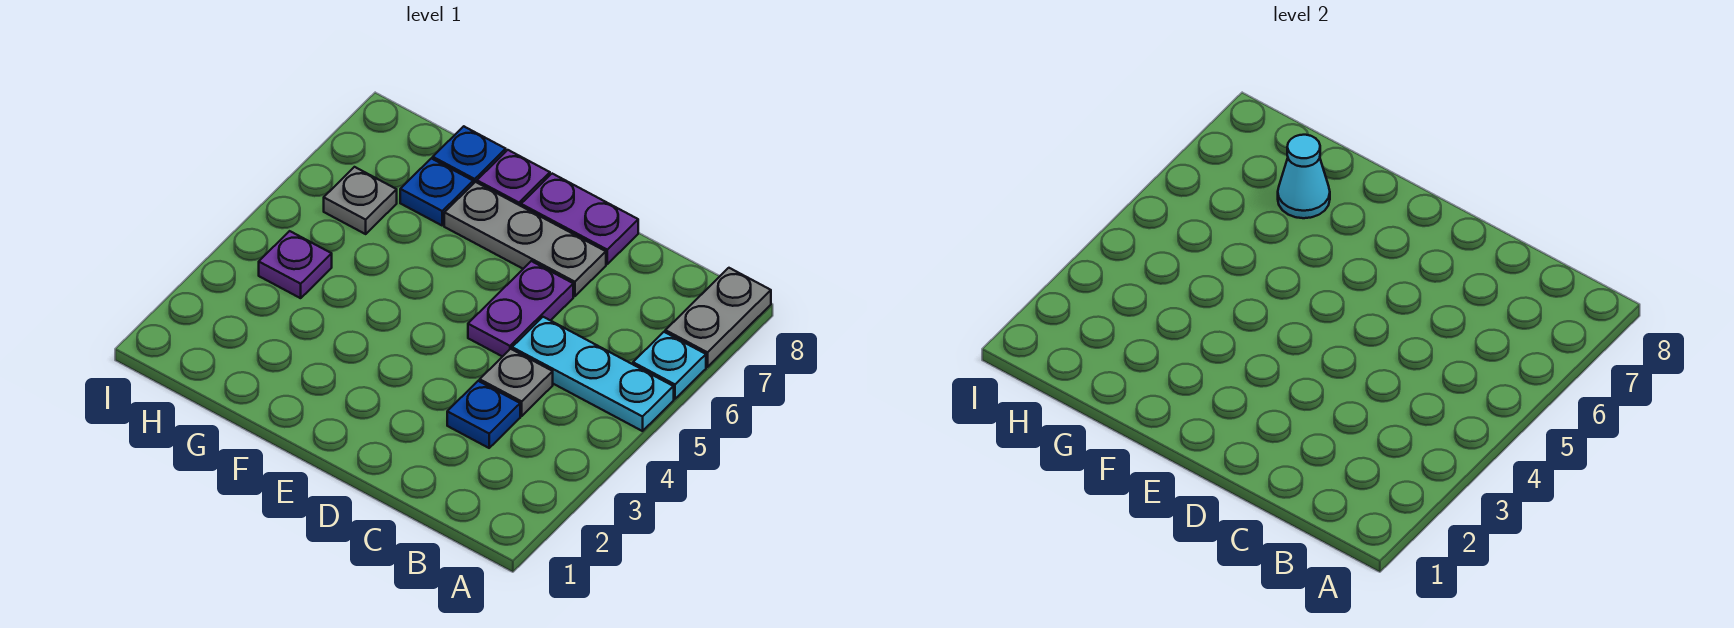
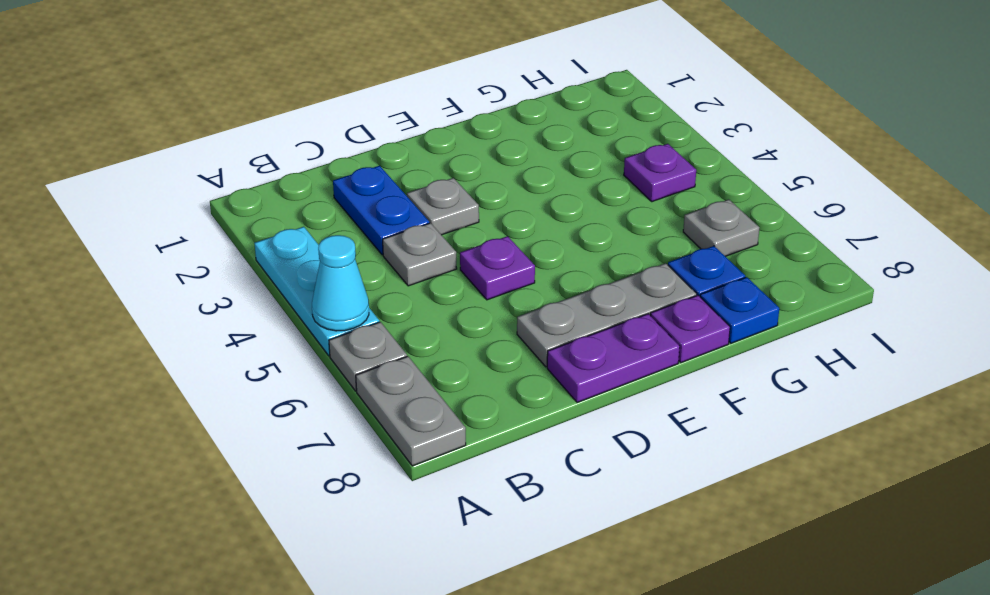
cyan plate A5:C5 level 1 -> cyan plate A3:A5 level 1
cyan plate A6 level 1 -> grey plate A6 level 1
blue plate C3 level 1 -> blue plate C2:C3 level 1
none -> grey plate D3 level 1
purple plate D5:D6 level 1 -> purple plate D5 level 1
cyan cone G7 level 2 -> cyan cone A5 level 2

